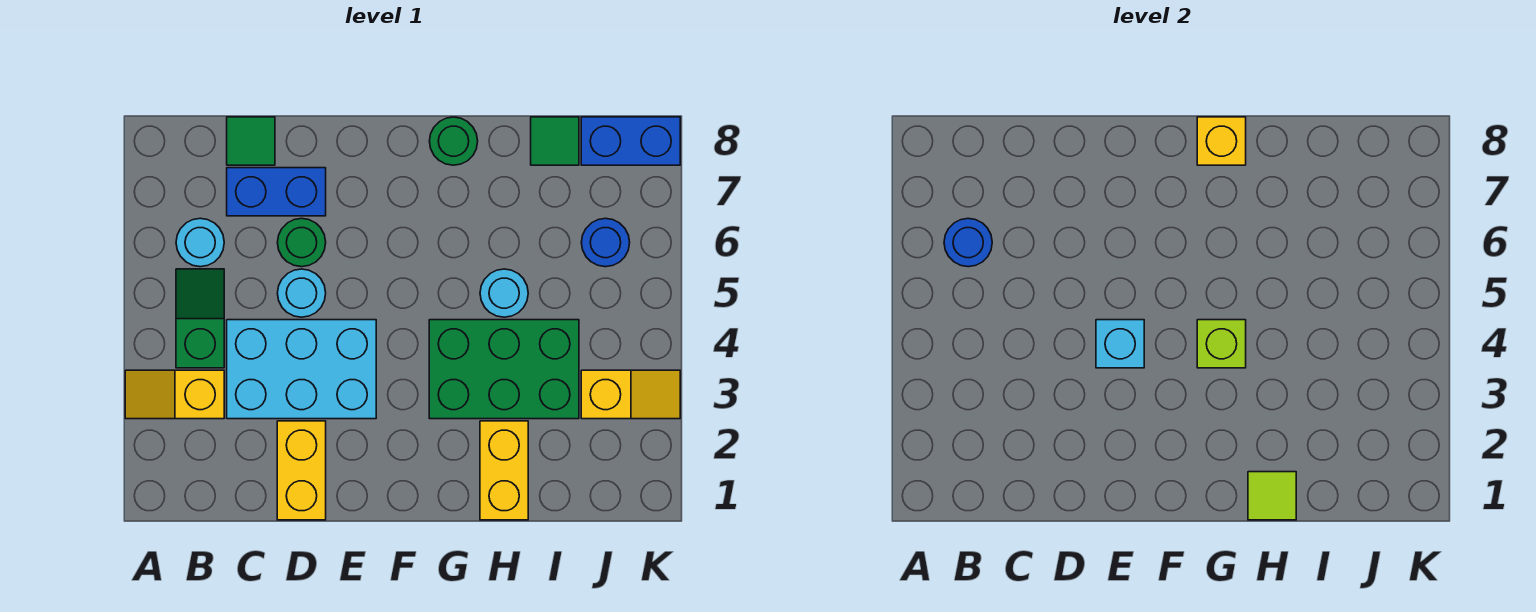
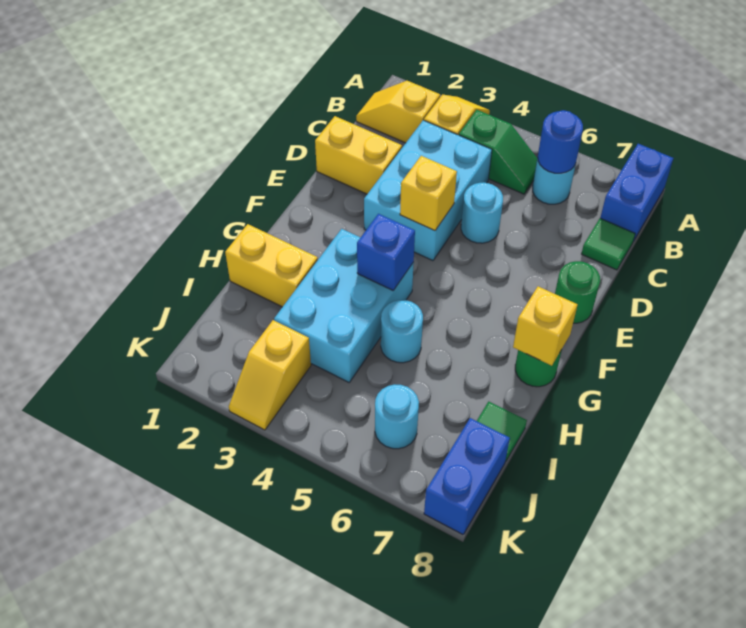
none -> yellow slope B1:B2 level 1 top 2
blue brick C7:D7 level 1 -> blue brick A8:B8 level 1
green round brick D6 level 1 -> green round brick E8 level 1
cyan brick E4 level 2 -> yellow brick E4 level 2
green brick G3:I4 level 1 -> cyan brick G3:I4 level 1
lime brick G4 level 2 -> blue brick G4 level 2
lime tile H1 level 2 -> none
blue round brick J6 level 1 -> cyan round brick J6 level 1

